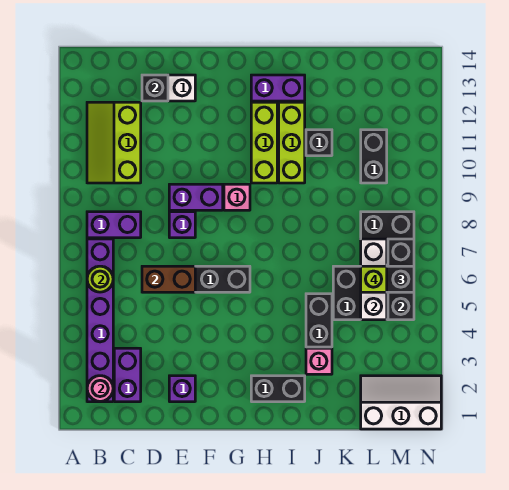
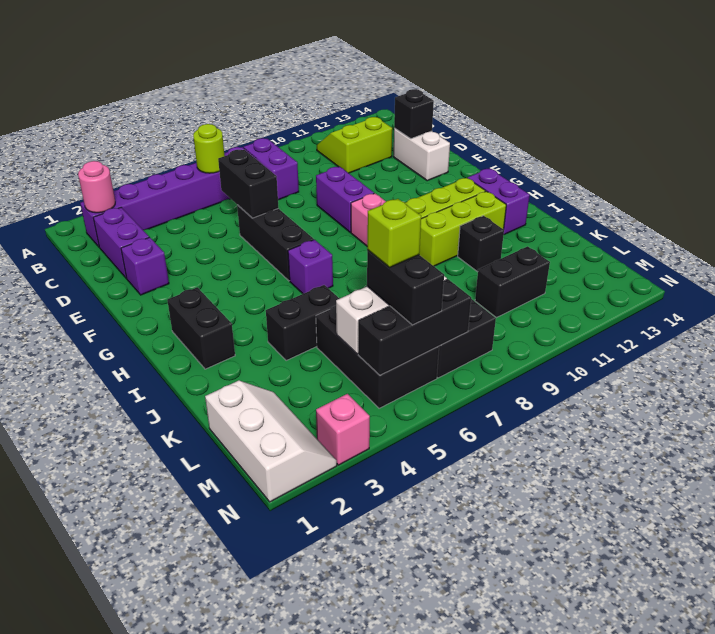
lime slope B10:C12 level 1 top C -> lime slope B11:C12 level 1 top C
purple brick C2:C3 level 1 -> purple brick C2:D2 level 1
brown brick D6:E6 level 2 -> black brick D6:E6 level 2
purple brick E8 level 1 -> purple brick H6 level 1
pink brick J3 level 1 -> pink brick N3 level 1

